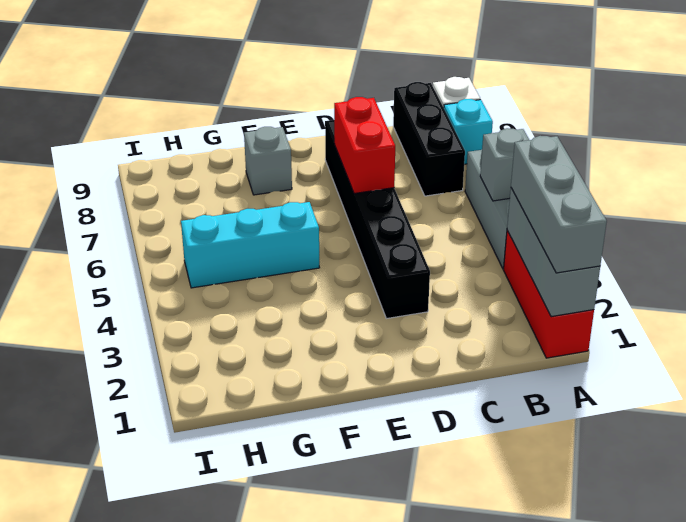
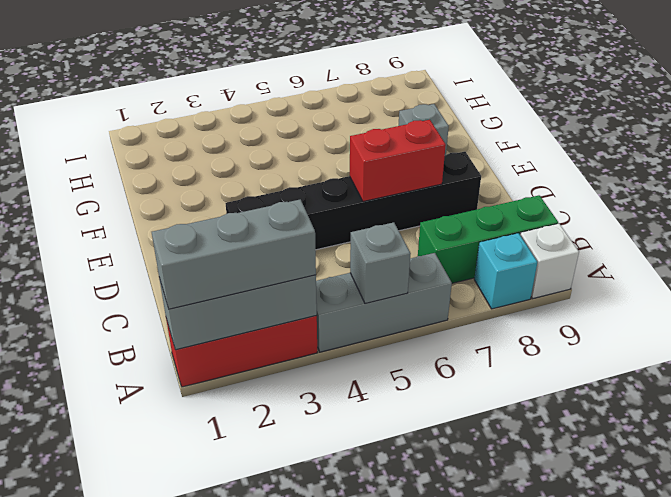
black brick B7:B9 level 1 -> green brick B7:B9 level 1
cyan brick F5:H5 level 1 -> none

